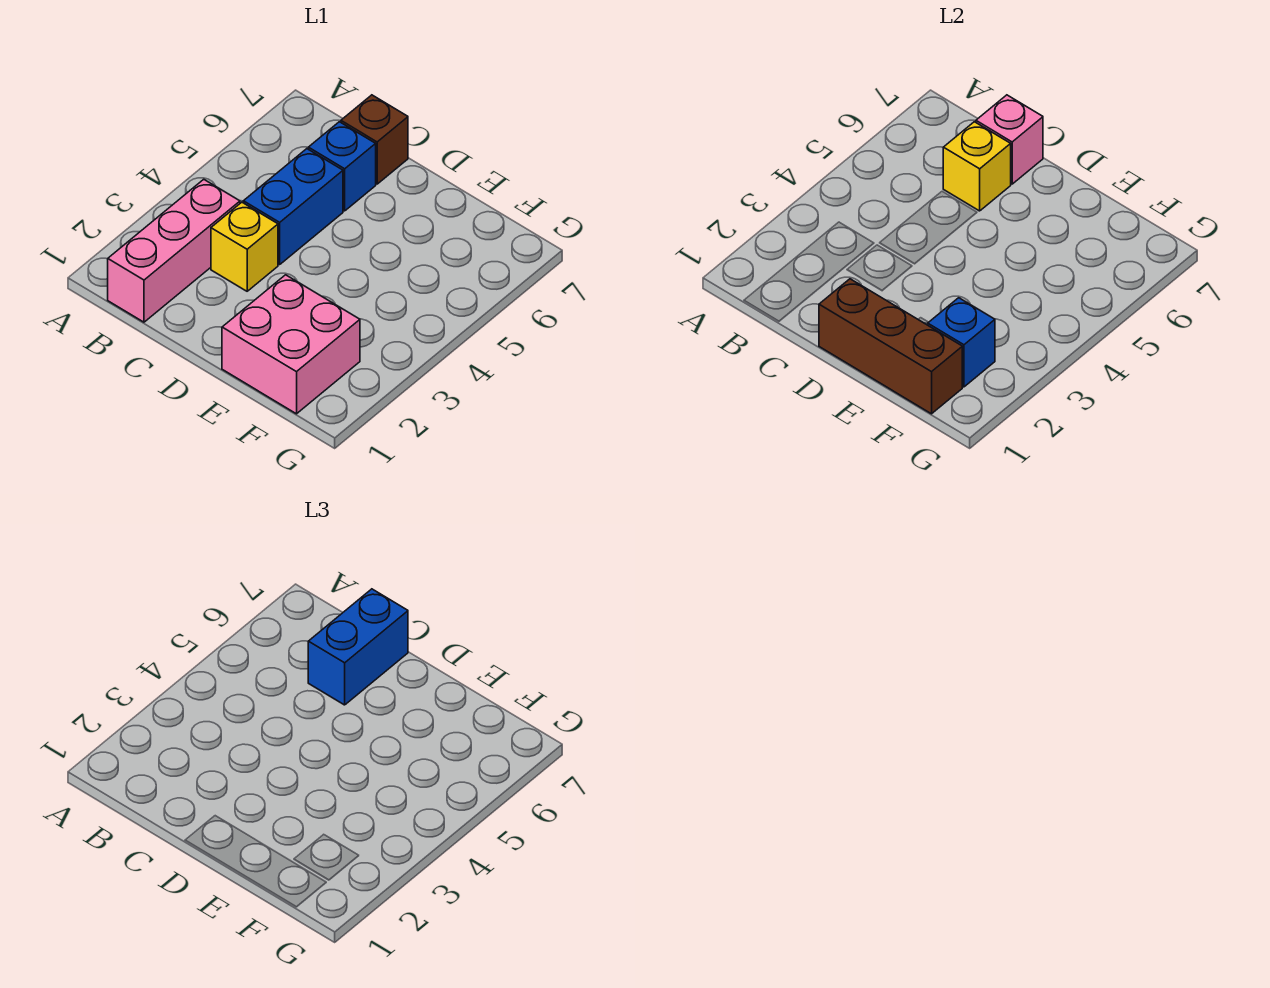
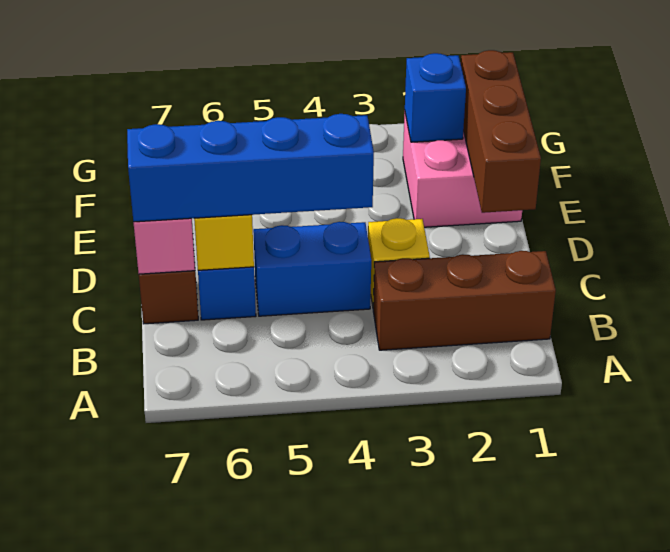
pink brick B1:B3 level 1 -> brown brick B1:B3 level 1
blue brick C6:C7 level 3 -> blue brick C4:C7 level 3

